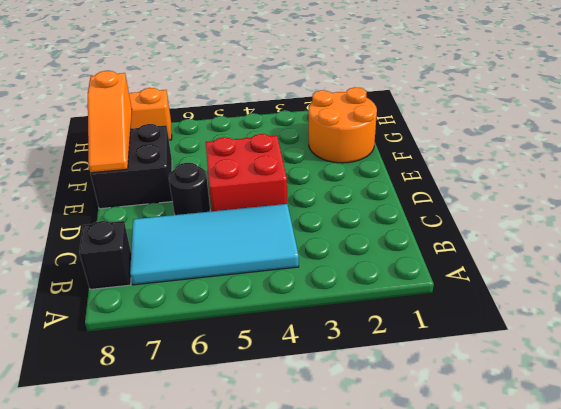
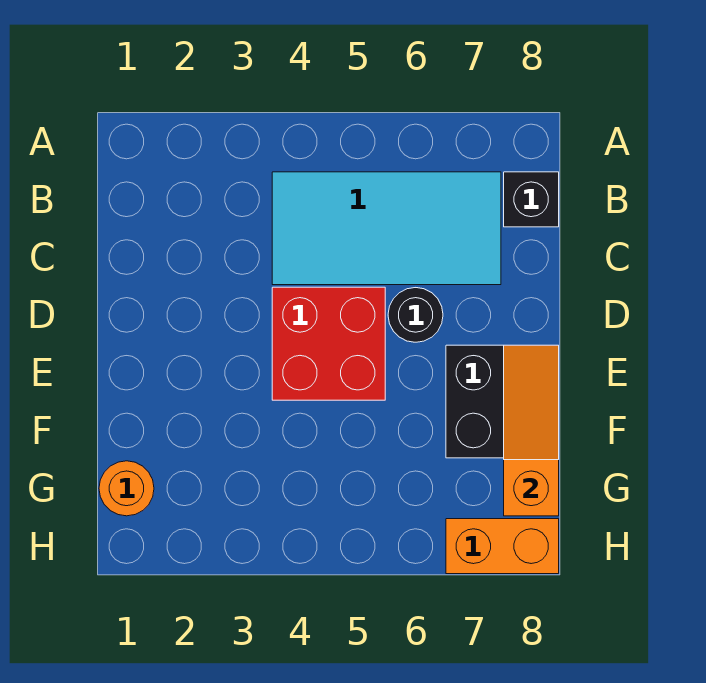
orange round brick F1:G2 level 1 -> orange round brick G1 level 1

